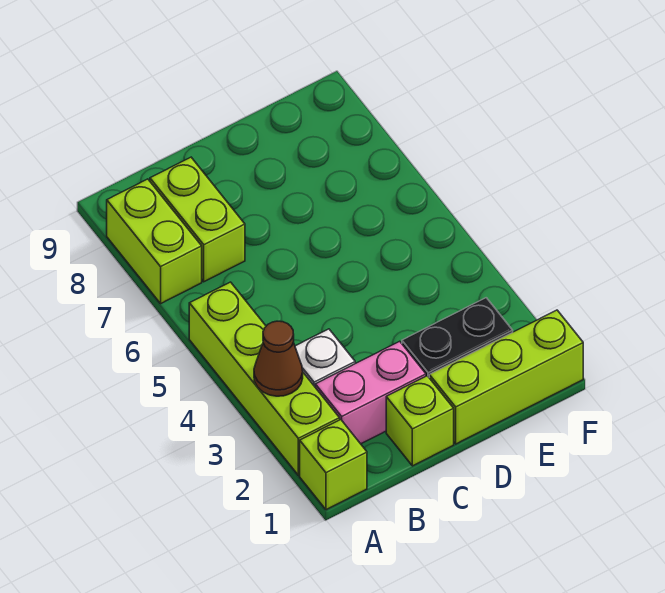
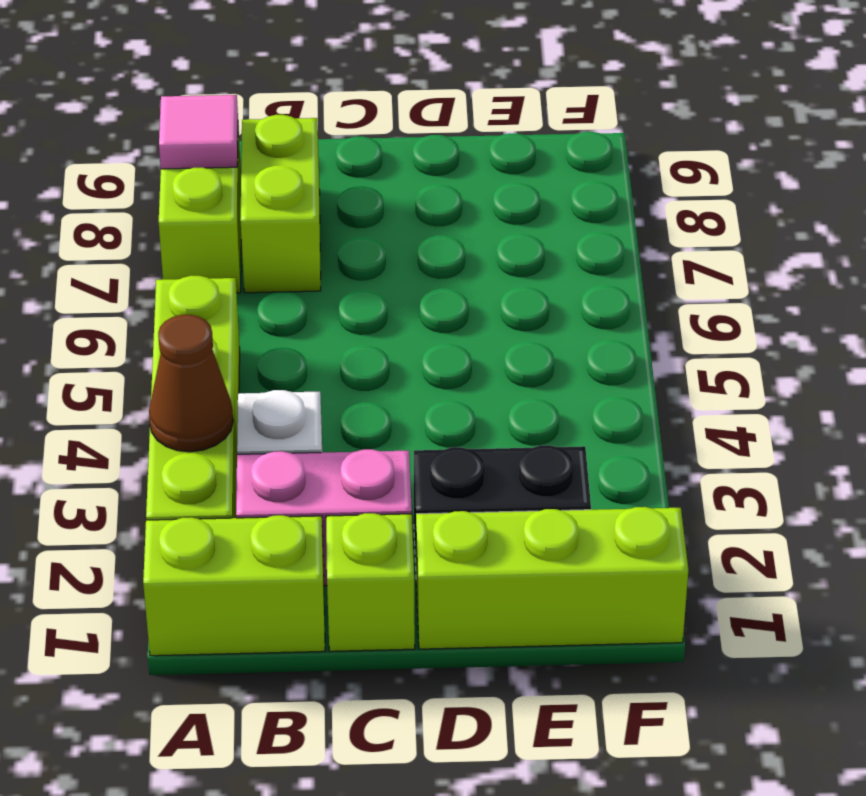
lime brick A1 level 1 -> lime brick A1:B1 level 1
none -> pink tile A8 level 2

